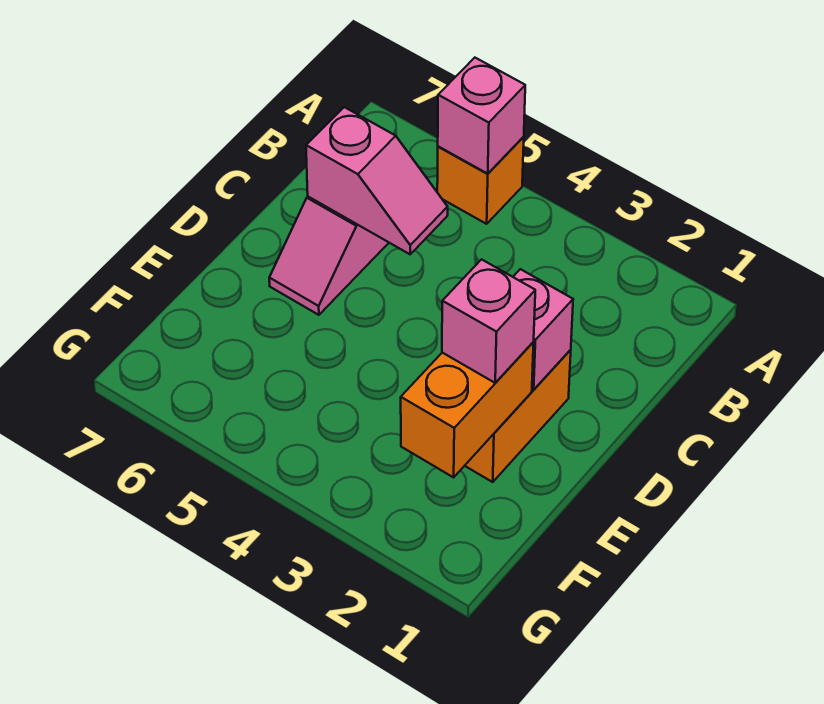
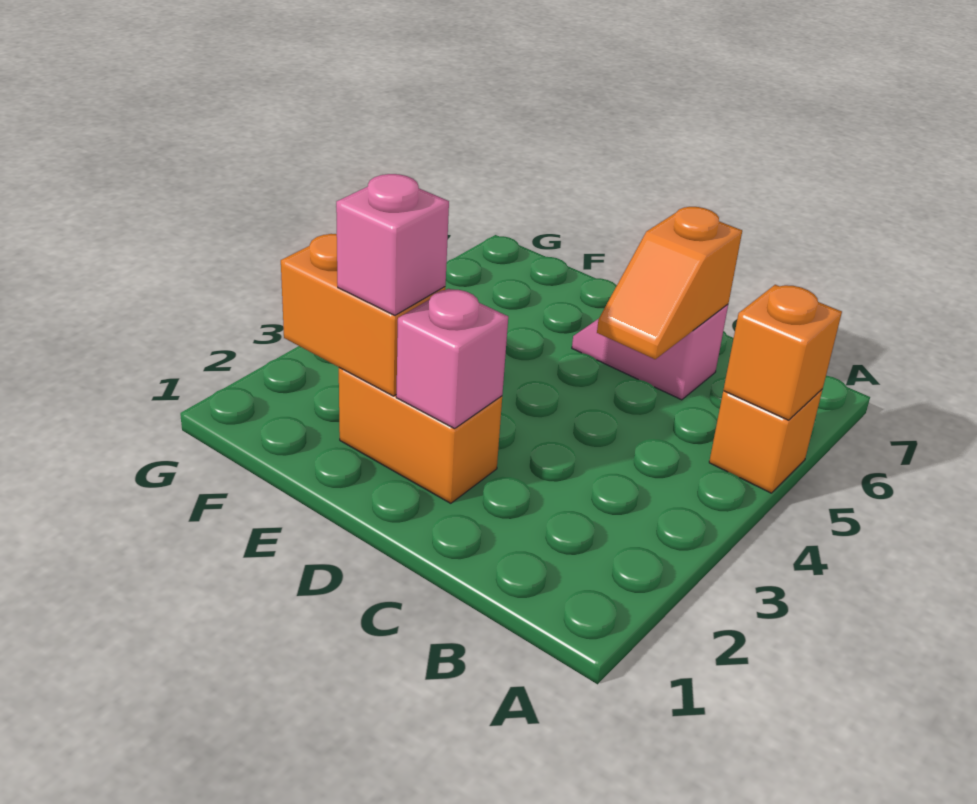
pink brick A5 level 2 -> orange brick A5 level 2
pink slope C5:C6 level 2 top 6 -> orange slope C5:C6 level 2 top 6

